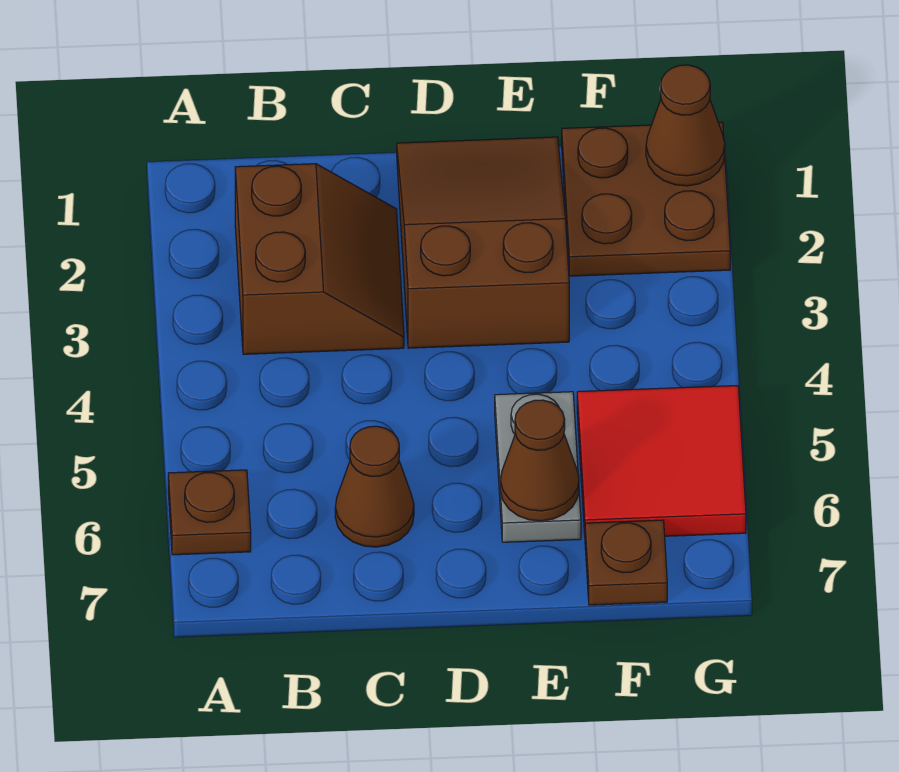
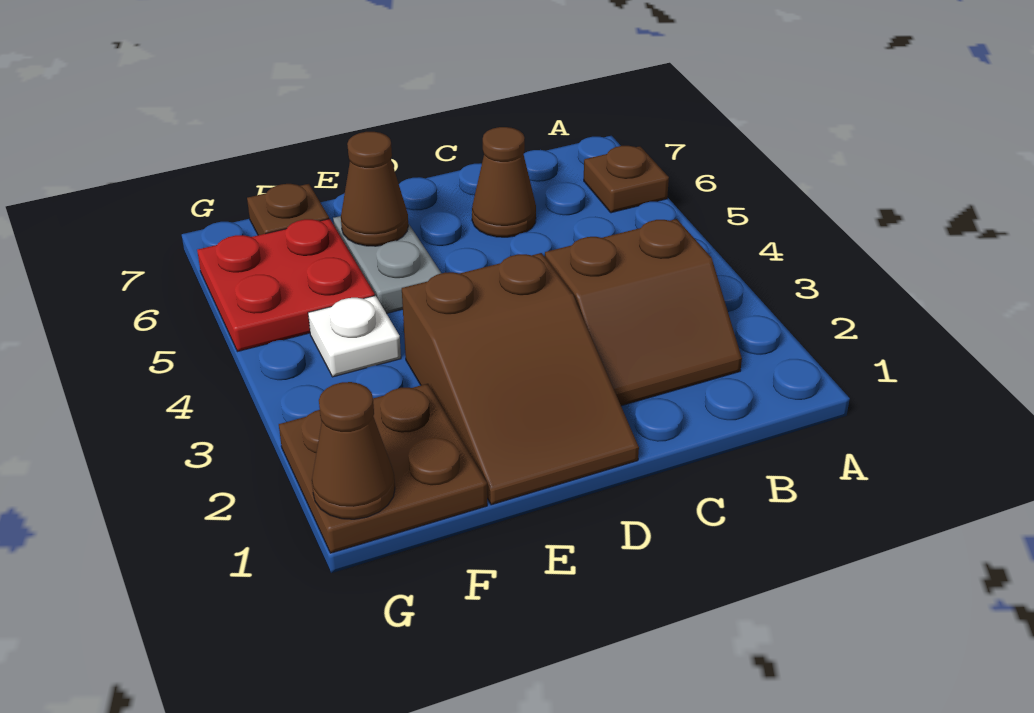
brown slope B2:C3 level 1 top B -> brown slope B2:C3 level 1 top 3
none -> white plate F4 level 1
red tile F5:G6 level 1 -> red plate F5:G6 level 1

